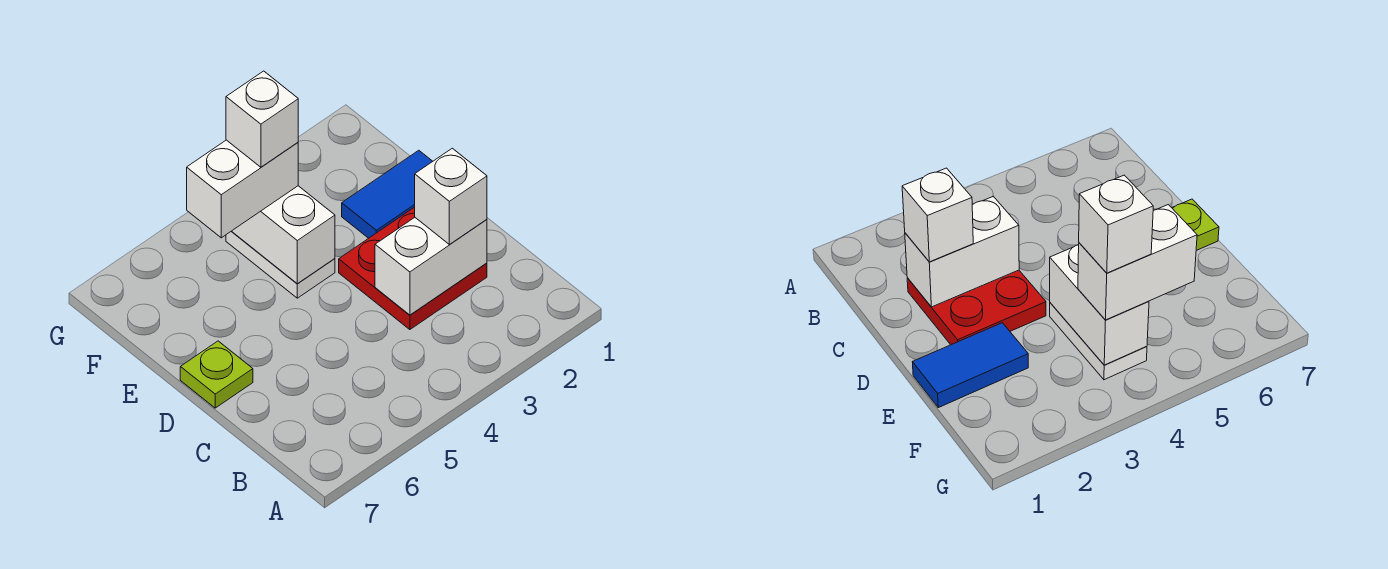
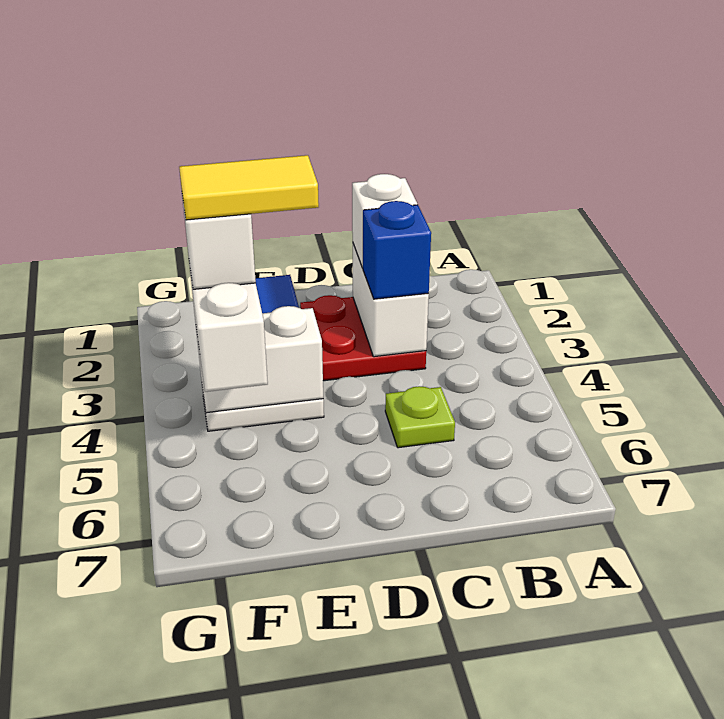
none -> blue brick C3 level 3
lime plate D7 level 1 -> lime plate C5 level 1
none -> yellow tile E4:F4 level 5

